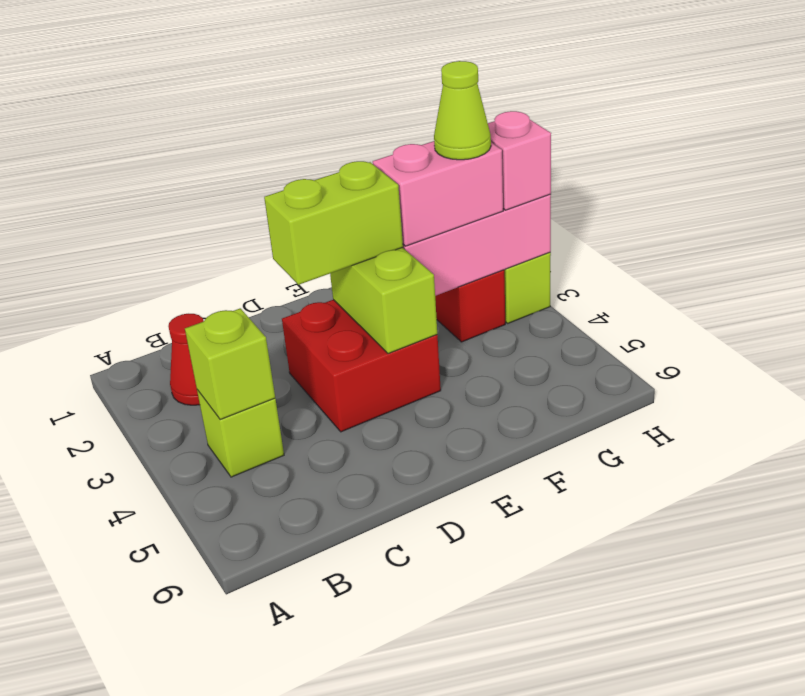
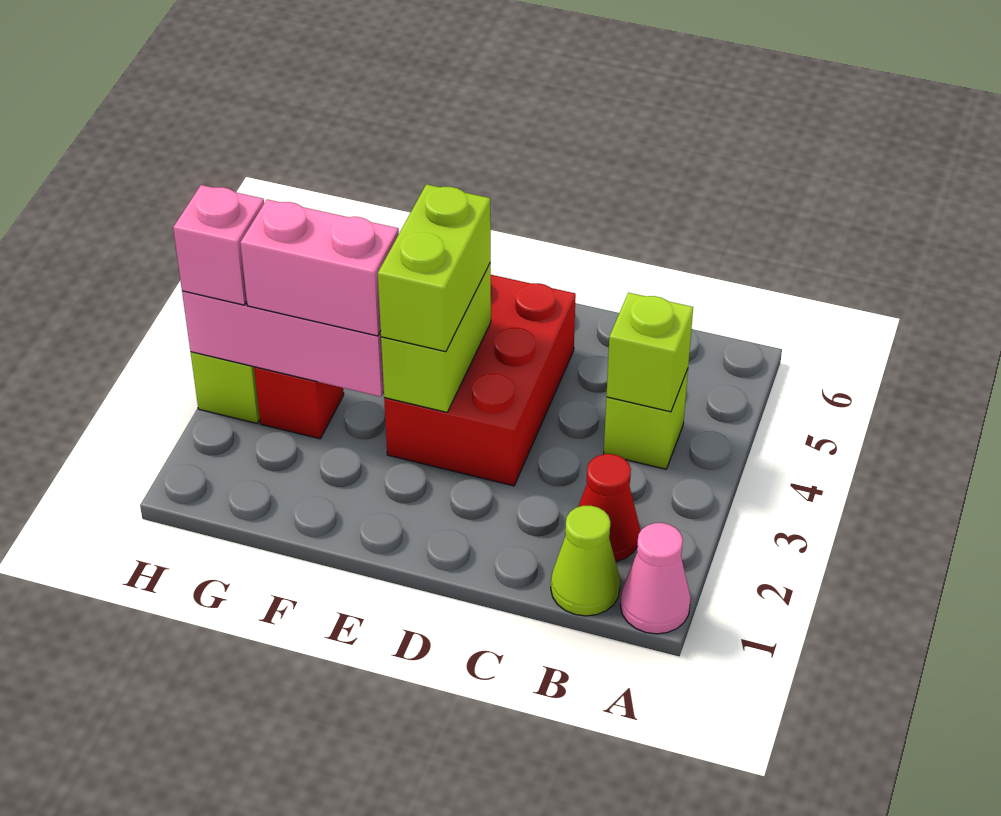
none -> pink cone A1 level 1
red brick D3:E4 level 1 -> red brick D3:E5 level 1
lime brick D3:E3 level 3 -> lime brick E3:E4 level 3
lime cone G3 level 4 -> lime cone B1 level 1

